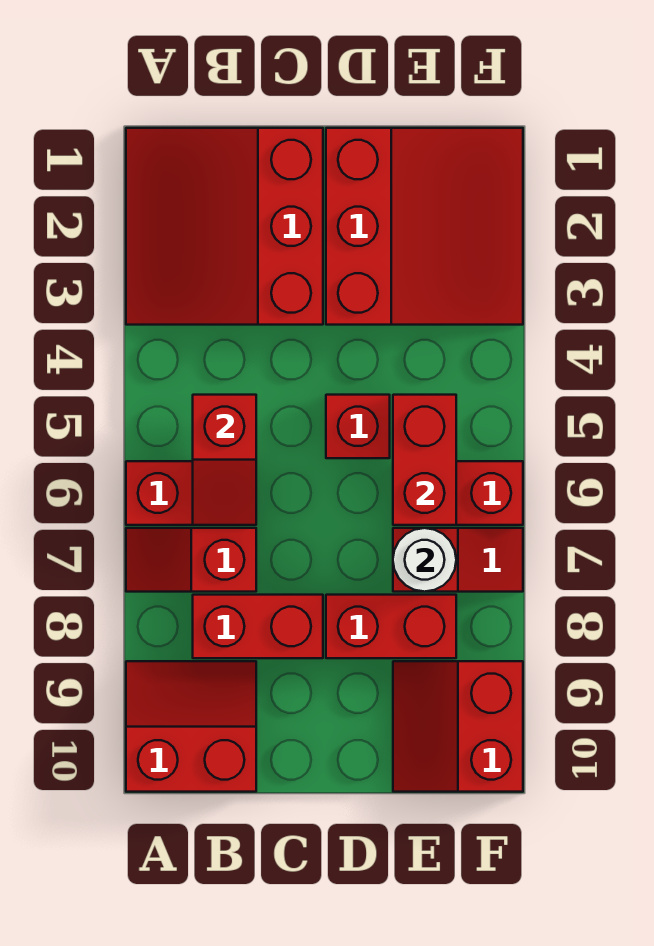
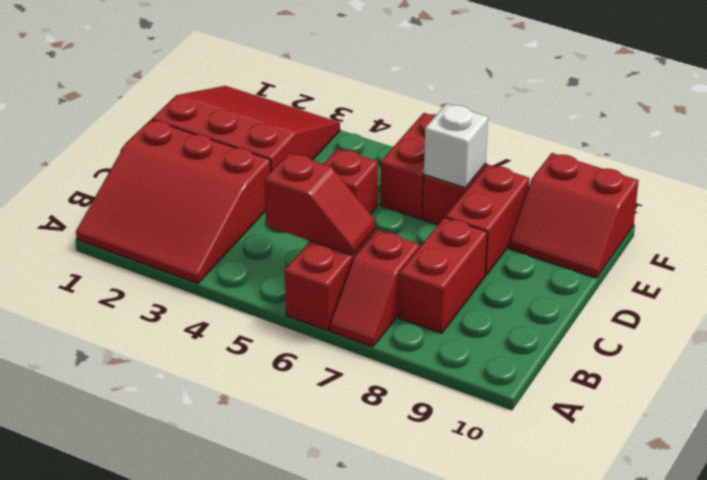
red slope A9:B10 level 1 top 10 -> none
red brick E5:E6 level 2 -> none
white round brick E7 level 2 -> white brick E7 level 2

